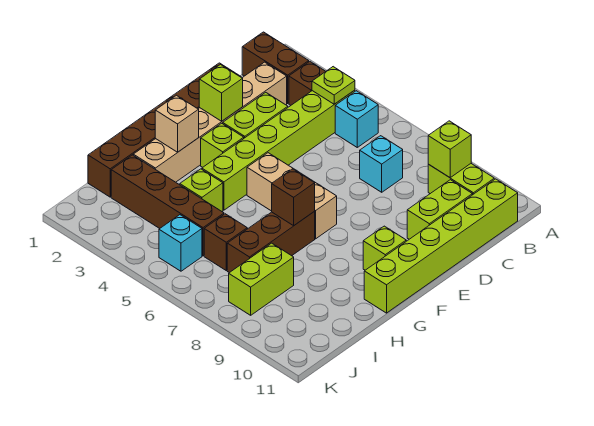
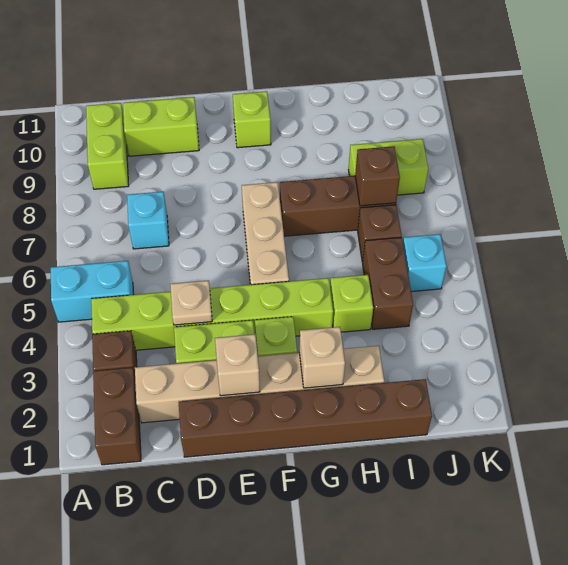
lime plate B4 level 2 -> none
cyan brick B5 level 1 -> cyan brick A5:B5 level 1
lime brick B9 level 2 -> none
lime brick B11:G11 level 1 -> none
none -> tan plate D4 level 2
lime brick E2 level 2 -> tan brick E2 level 2
brown brick G7 level 2 -> brown brick I7 level 2
brown brick I2:I5 level 1 -> brown brick I4:I5 level 1

